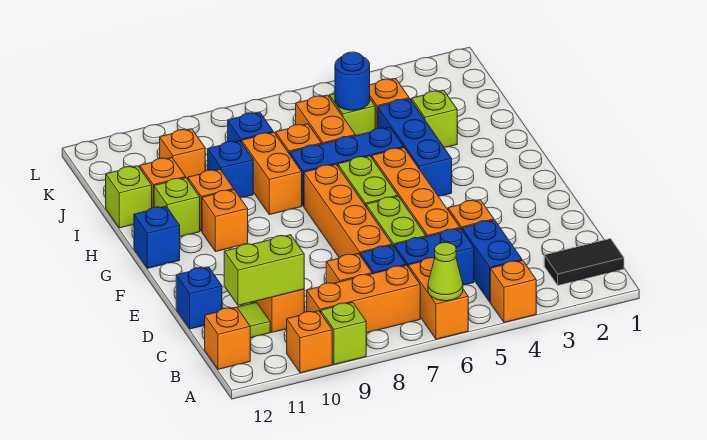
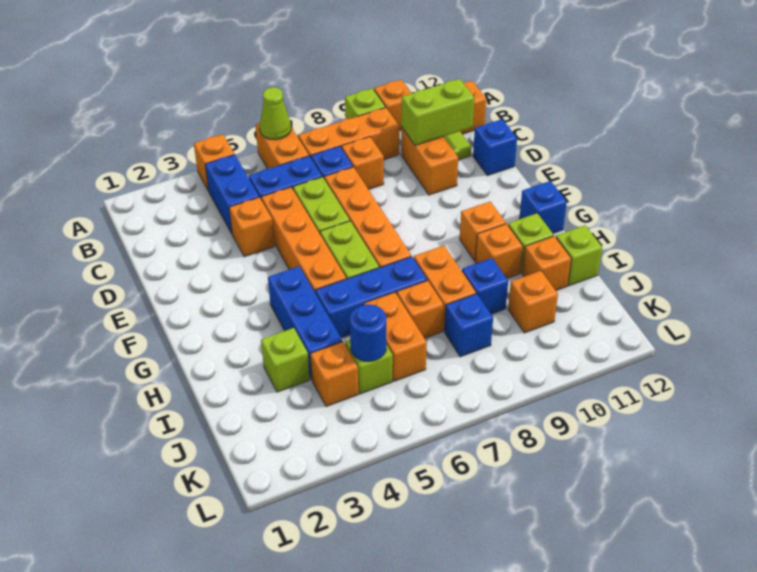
black tile B1:B2 level 1 -> none

